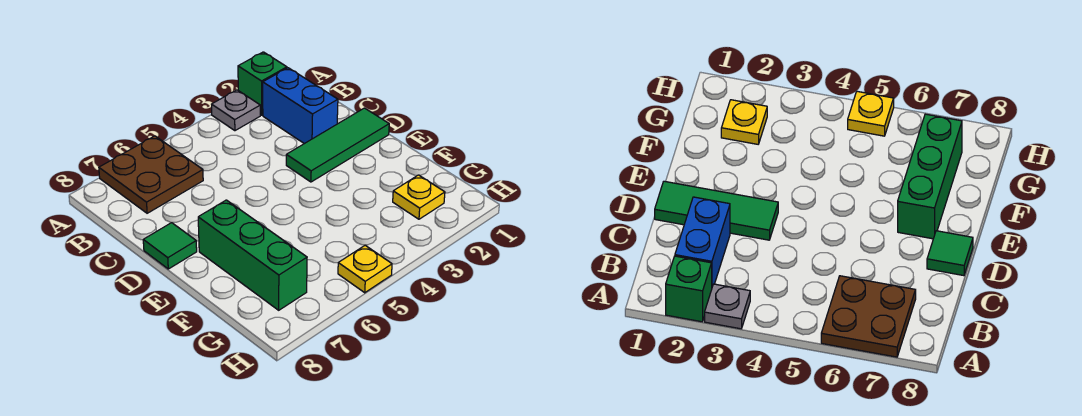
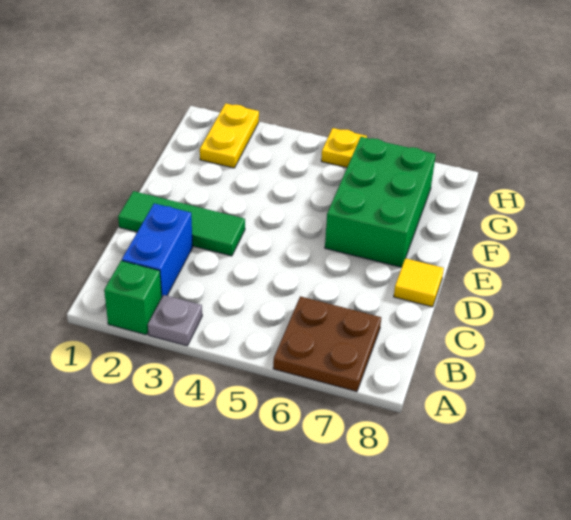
green tile D8 level 1 -> yellow tile D8 level 1
green brick E7:G7 level 1 -> green brick E6:G7 level 1
yellow plate G2 level 1 -> yellow plate G2:H2 level 1

